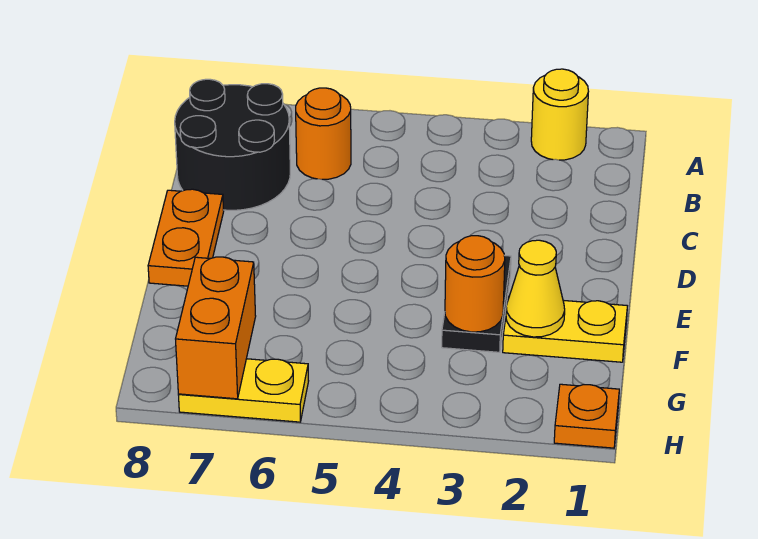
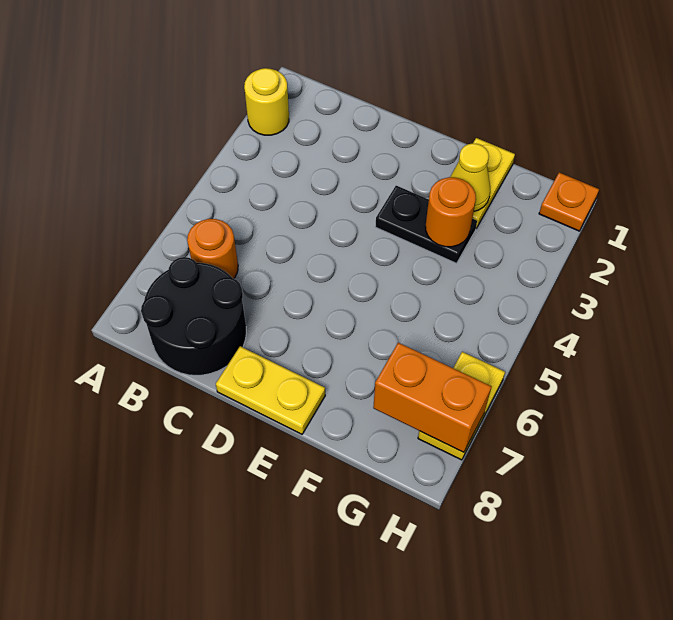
orange plate D8:E8 level 1 -> yellow plate D8:E8 level 1

